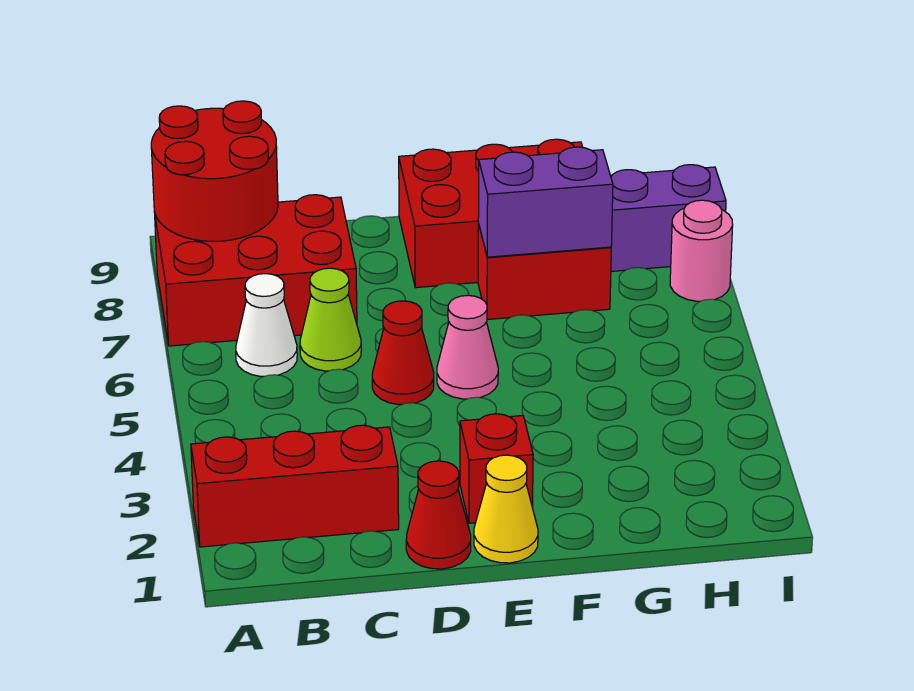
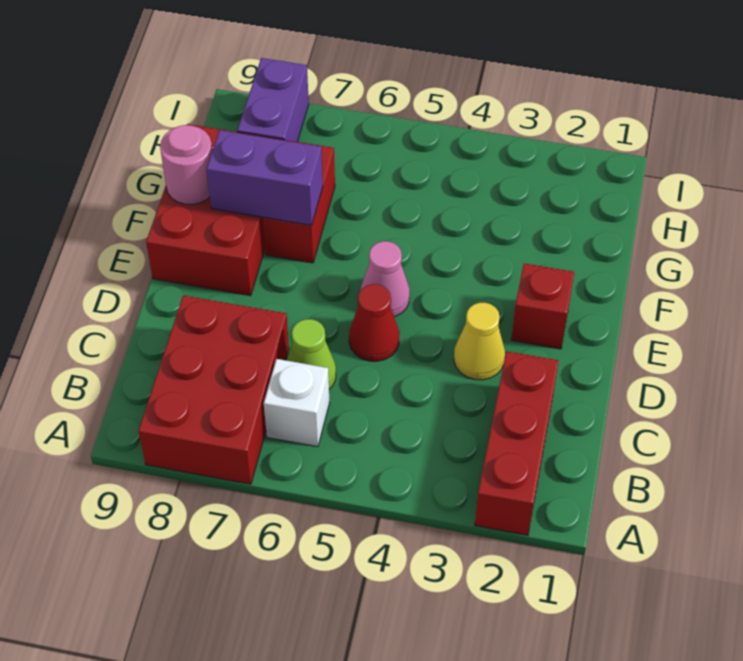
red round brick A8:B9 level 2 -> none
white cone B6 level 1 -> white brick B6 level 1
red cone D1 level 1 -> none
yellow cone E1 level 1 -> yellow cone D3 level 1
purple brick F7:G7 level 2 -> purple brick F7:F8 level 2
pink round brick I7 level 1 -> pink round brick F9 level 2

